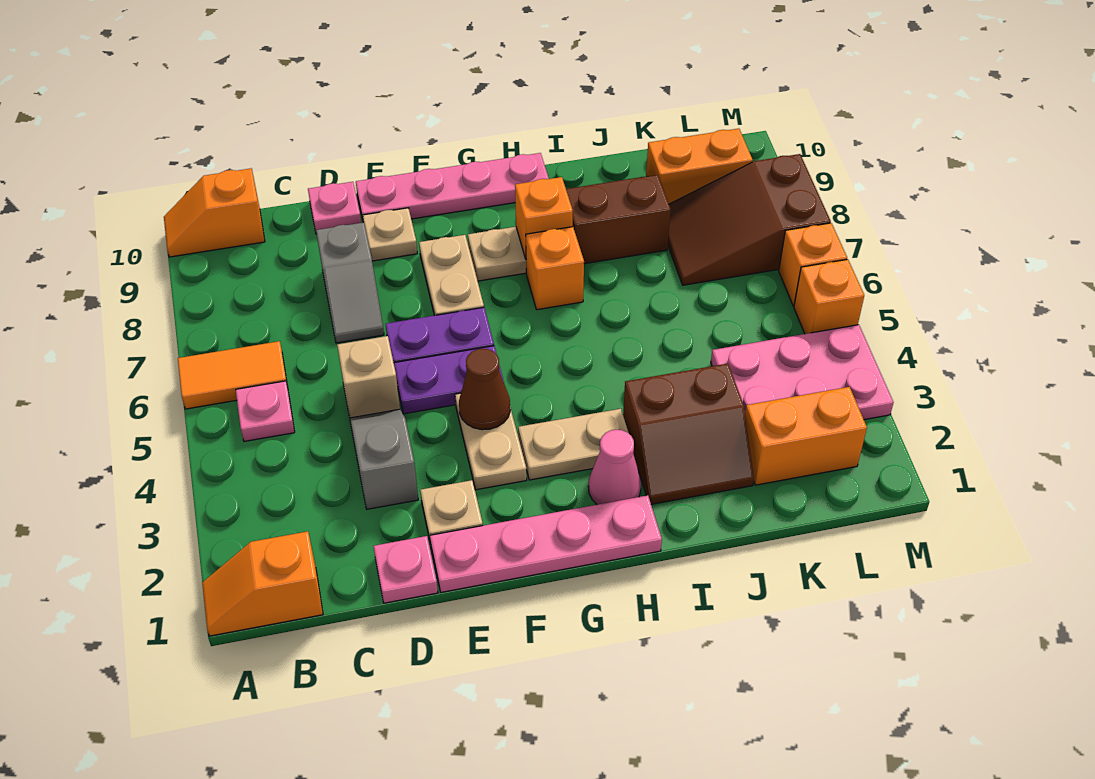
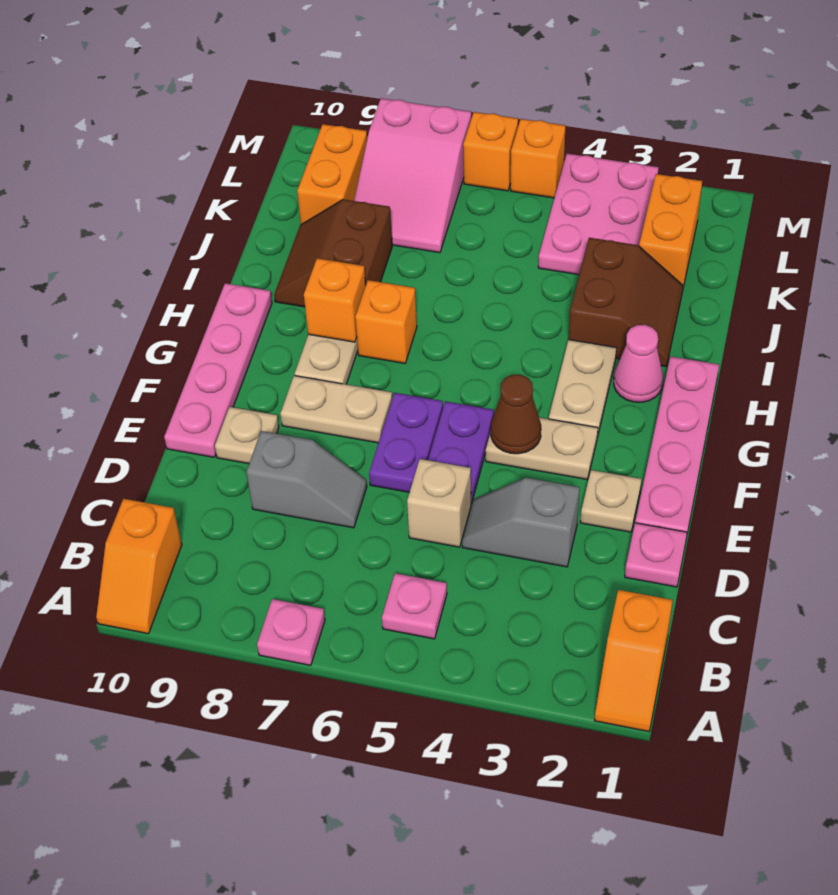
orange tile A6:B6 level 1 -> none
pink plate D10 level 1 -> pink plate A7 level 1
brown slope K7:M8 level 1 top M -> pink slope K7:M8 level 1 top M

